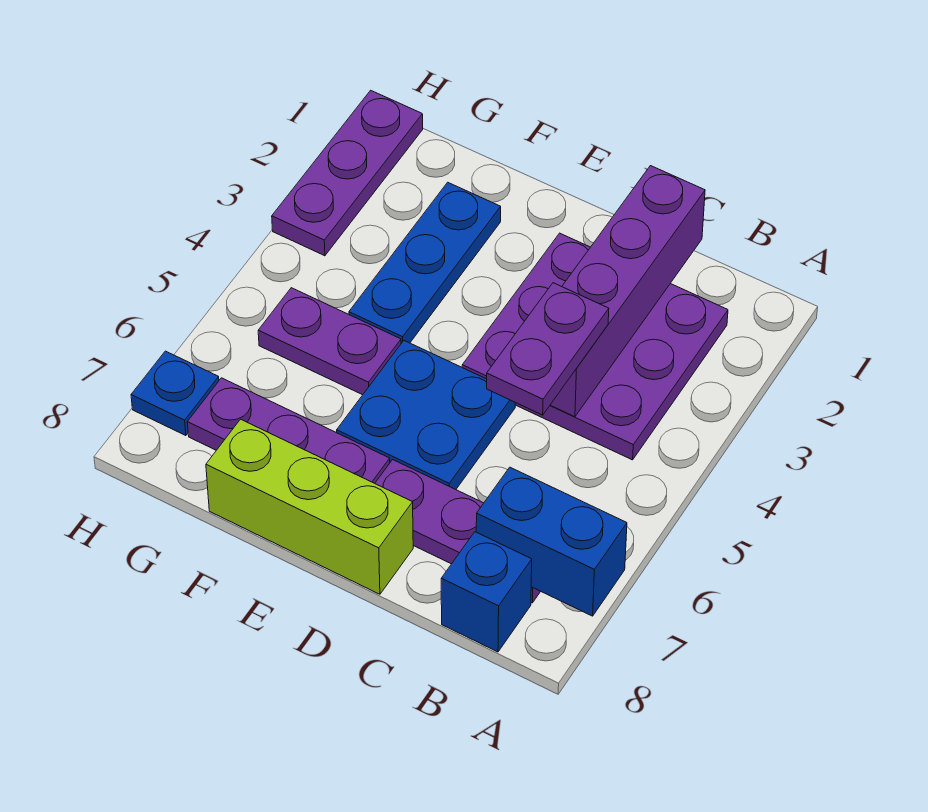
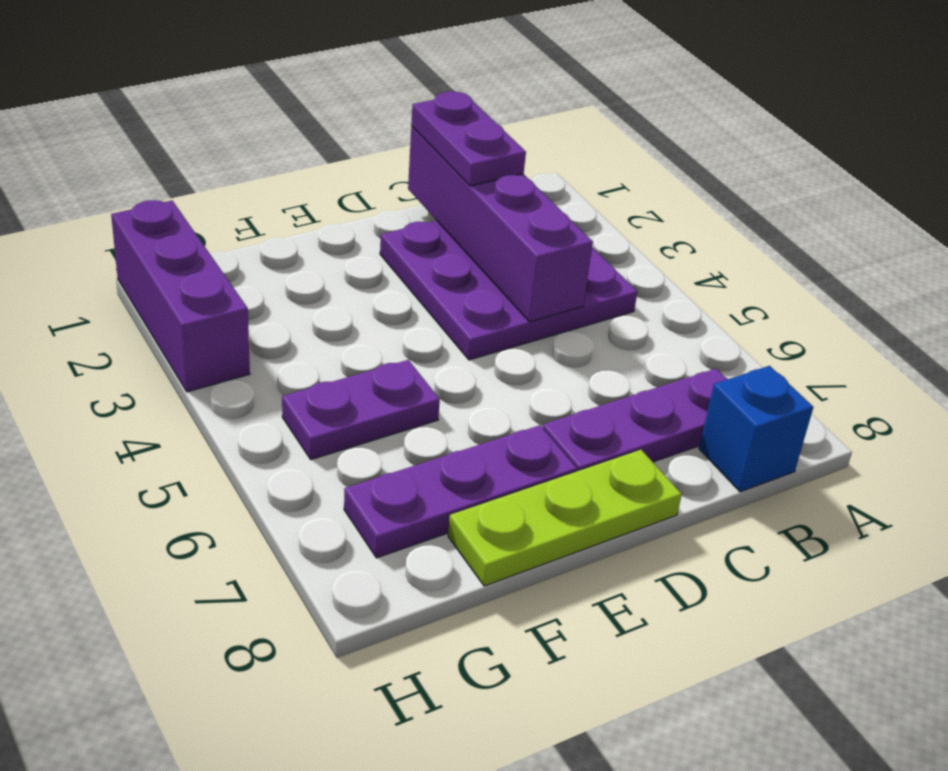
blue brick A7:B7 level 2 -> none
purple plate C4:C5 level 3 -> purple plate C1:C2 level 3
blue plate D5:E6 level 1 -> none
lime brick D8:F8 level 1 -> lime plate D8:F8 level 1
blue plate F2:F4 level 1 -> none
purple plate H1:H3 level 1 -> purple brick H1:H3 level 1
blue plate H7 level 1 -> none

